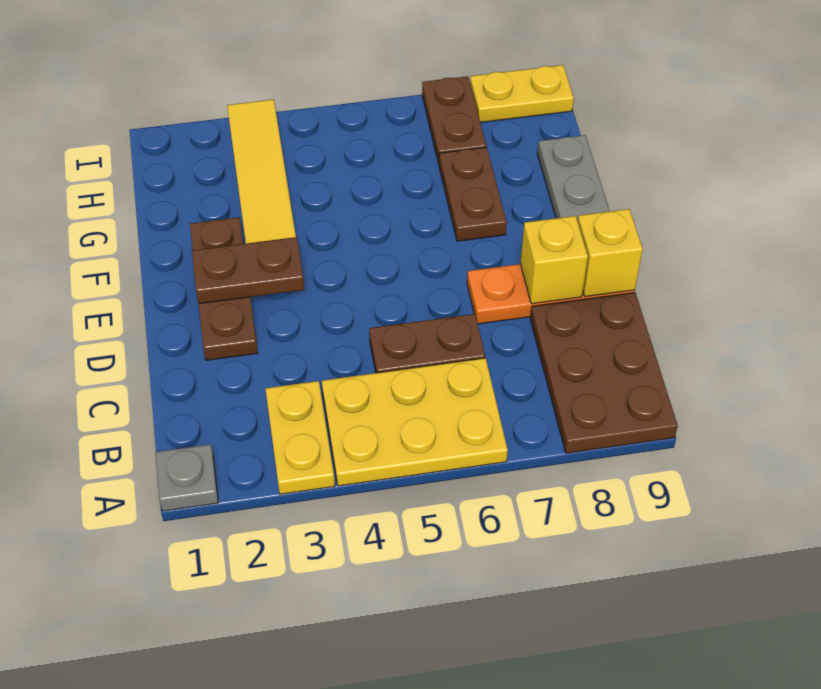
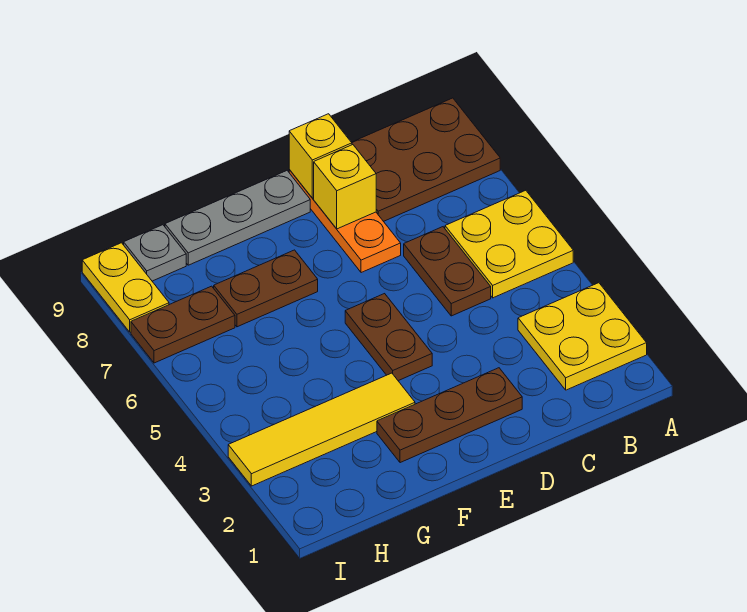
grey plate A1 level 1 -> grey plate H9 level 1
yellow plate A3:B3 level 1 -> yellow plate A2:B3 level 1
yellow plate A4:B6 level 1 -> yellow plate A5:B6 level 1
brown plate E2:E3 level 2 -> brown plate E4:E5 level 1

